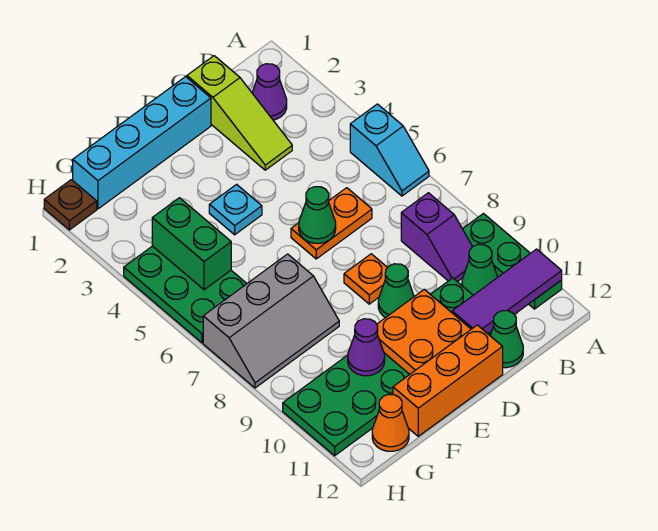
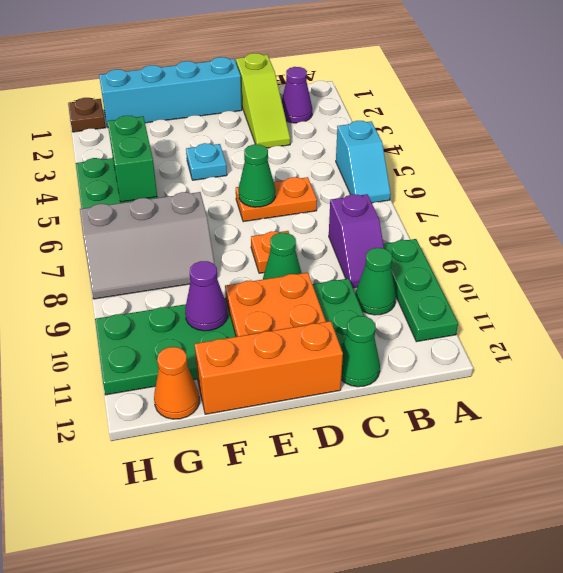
purple tile A11:C11 level 2 -> none

